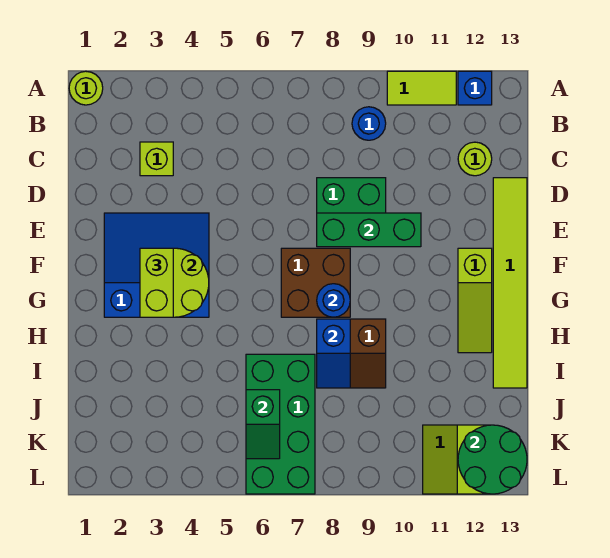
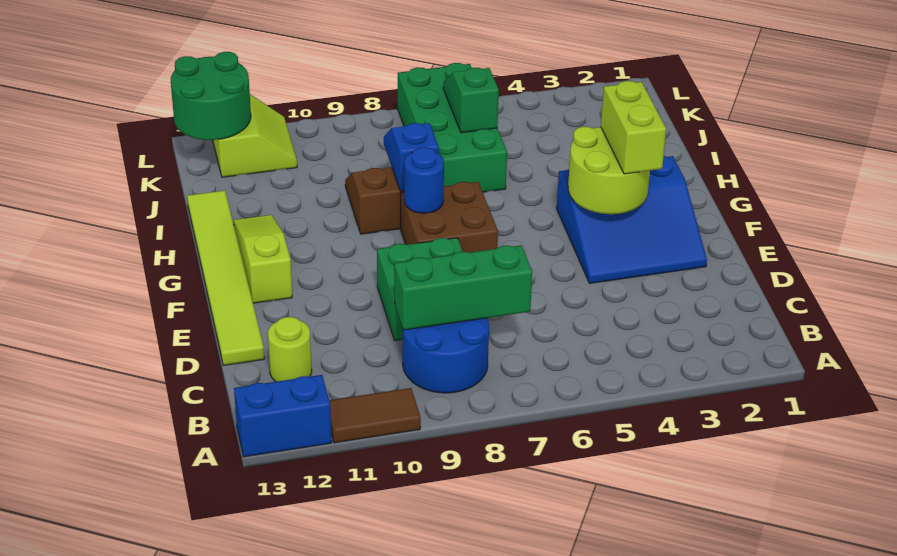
lime round brick A1 level 1 -> none
lime tile A10:A11 level 1 -> brown tile A10:A11 level 1
blue brick A12 level 1 -> blue brick A12:A13 level 1
blue round brick B9 level 1 -> blue round brick B8:C9 level 1
lime brick C3 level 1 -> none
green brick E8:E10 level 2 -> green brick C7:C9 level 2

